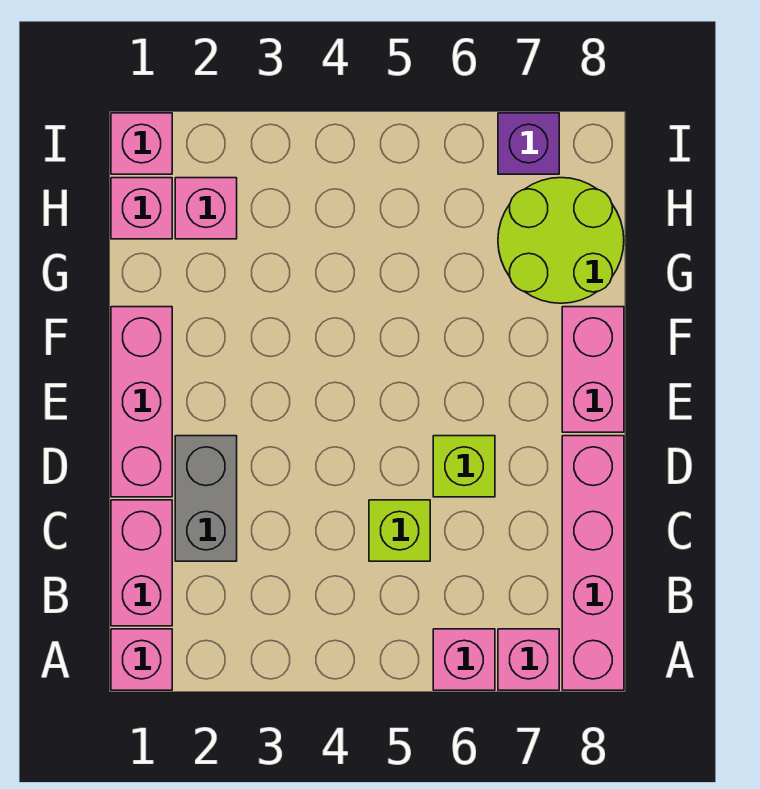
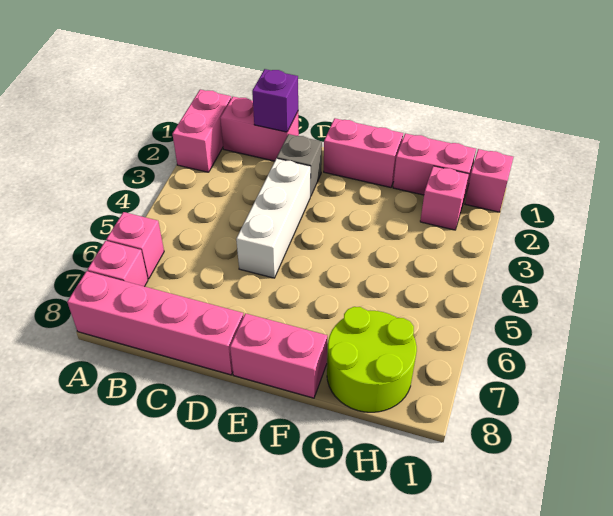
pink brick A1 level 1 -> pink brick A1:A2 level 1
grey brick C2:D2 level 1 -> grey brick D2 level 1
lime brick C5 level 1 -> none
pink brick D1:F1 level 1 -> pink brick E1:F1 level 1
none -> white brick D3:D5 level 1
lime brick D6 level 1 -> none
pink brick H1 level 1 -> pink brick G1:H1 level 1
purple brick I7 level 1 -> purple brick C1 level 2

